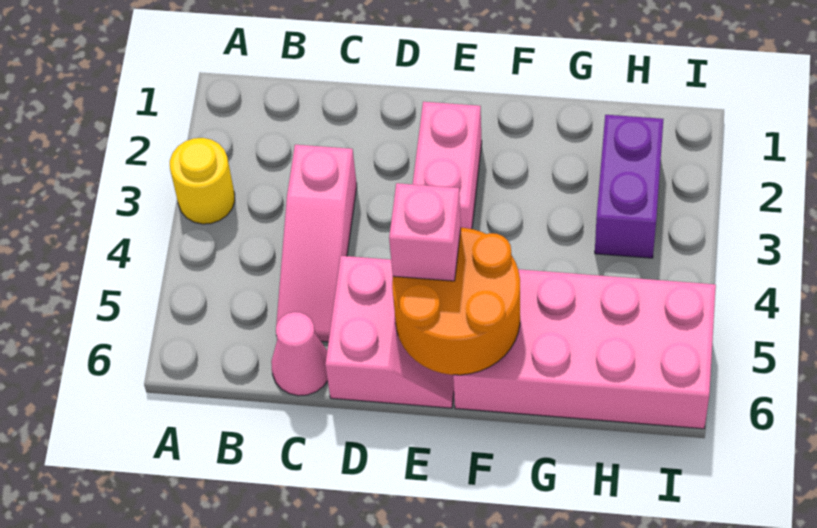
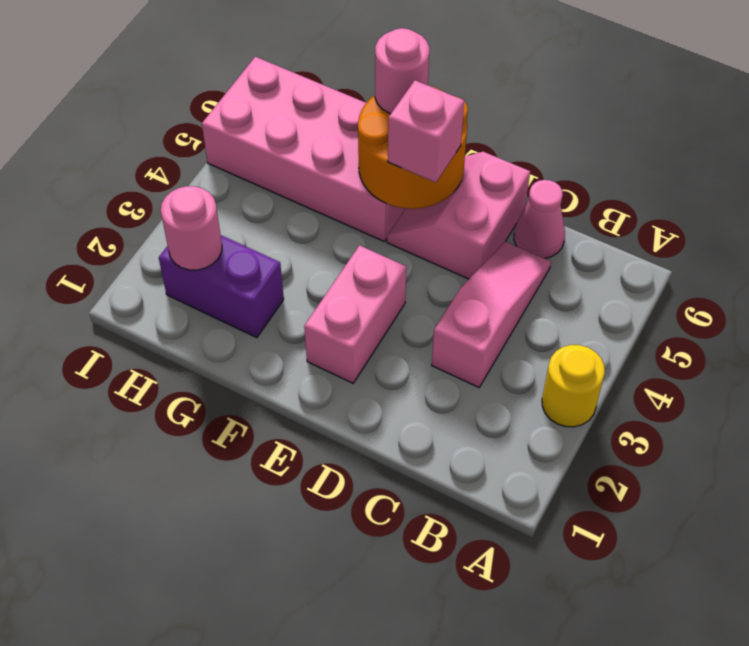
none -> pink round brick F6 level 3
purple brick H2:H3 level 1 -> purple brick G2:H2 level 1
none -> pink round brick H2 level 2

